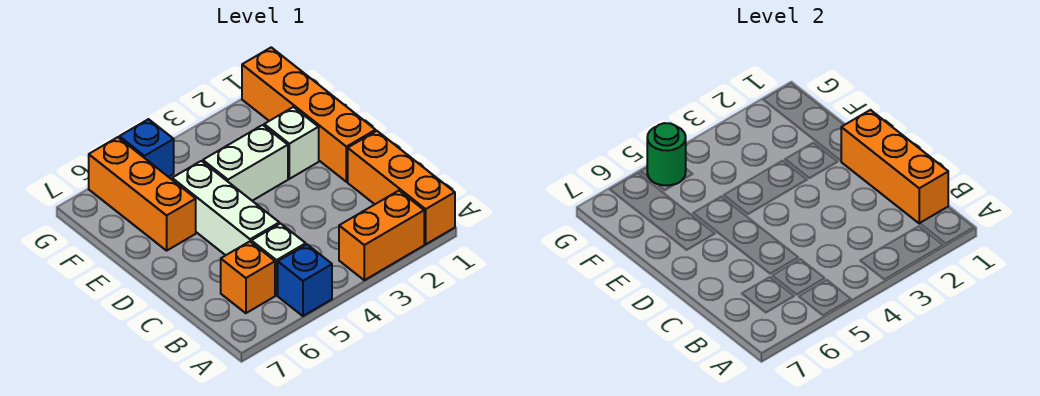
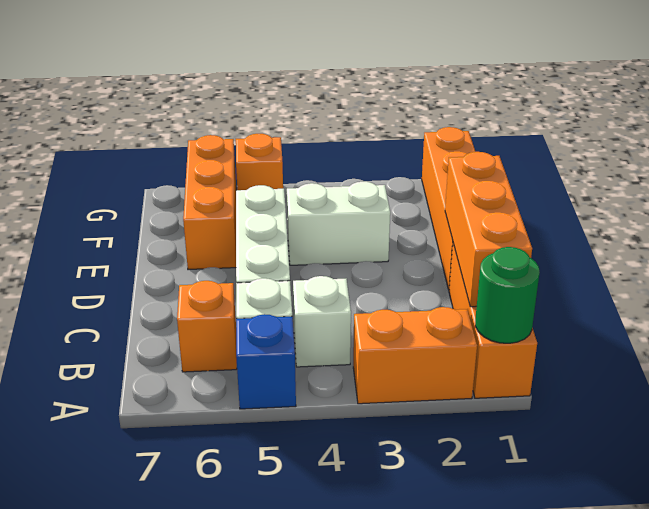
white brick E2 level 1 -> white brick B4 level 1
blue brick G5 level 1 -> orange brick G5 level 1
green round brick G5 level 2 -> green round brick A1 level 2

